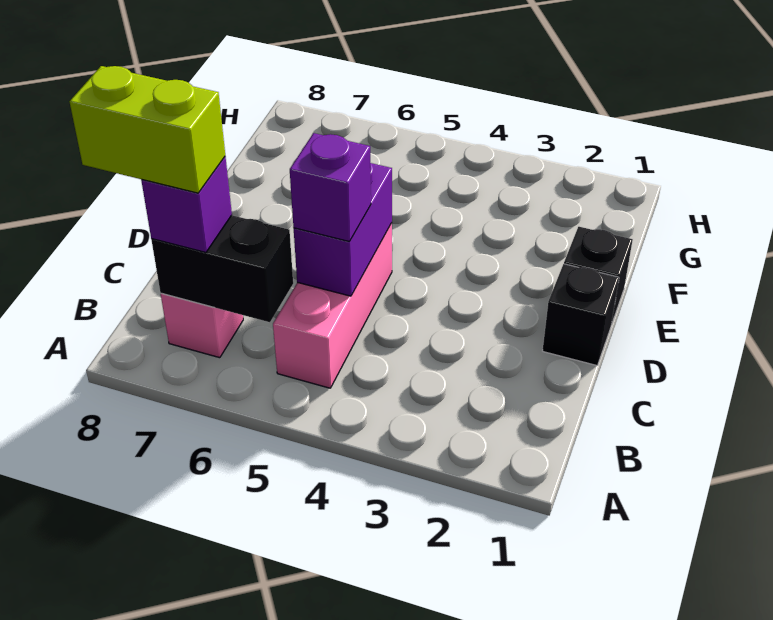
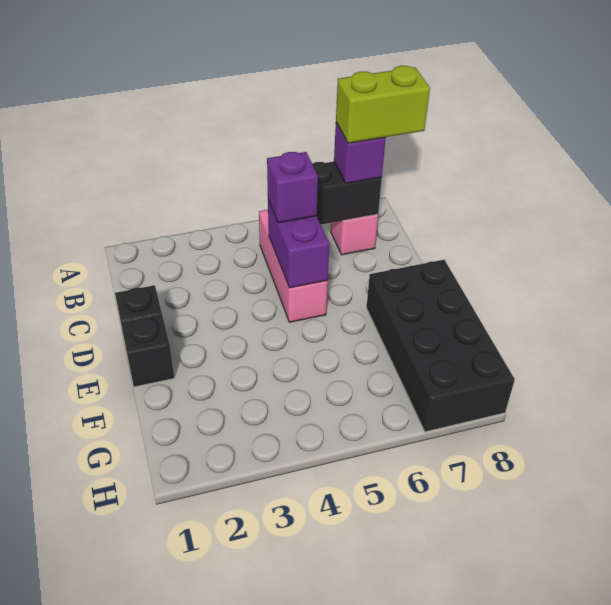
none -> black brick E7:H8 level 1

